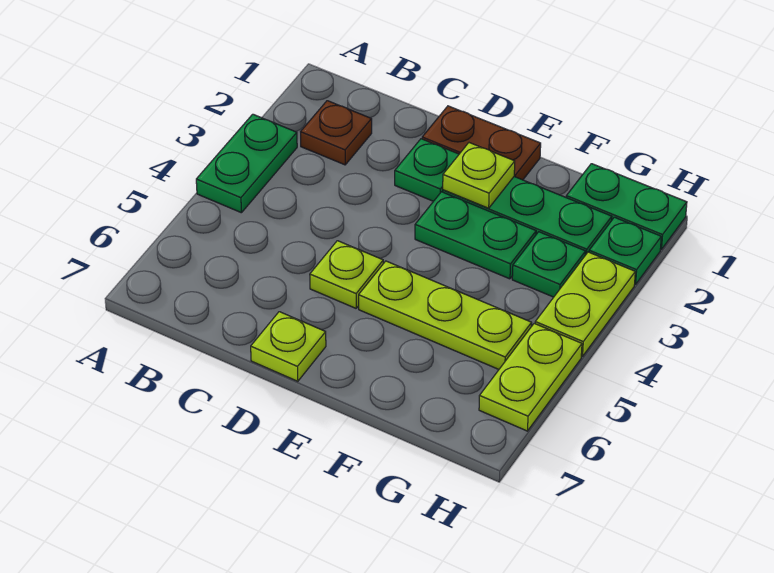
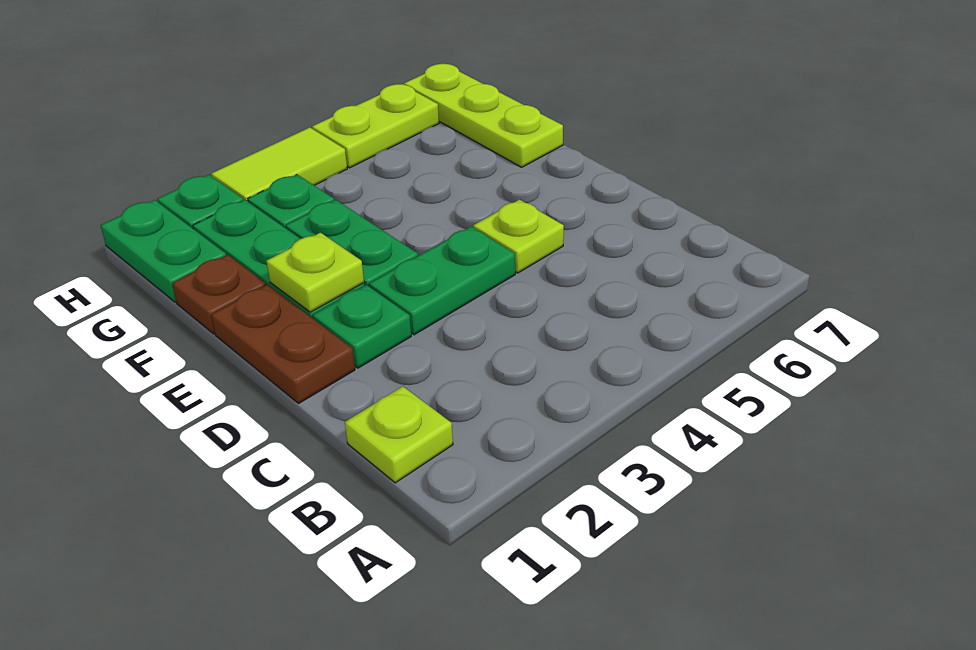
green plate A3:A4 level 1 -> green plate D3:D4 level 1
brown plate B2 level 1 -> brown plate F1 level 1
lime plate D7 level 1 -> lime plate B1 level 1
lime plate E5:G5 level 1 -> lime plate F7:H7 level 1
lime plate H3:H4 level 1 -> lime tile H3:H4 level 1

